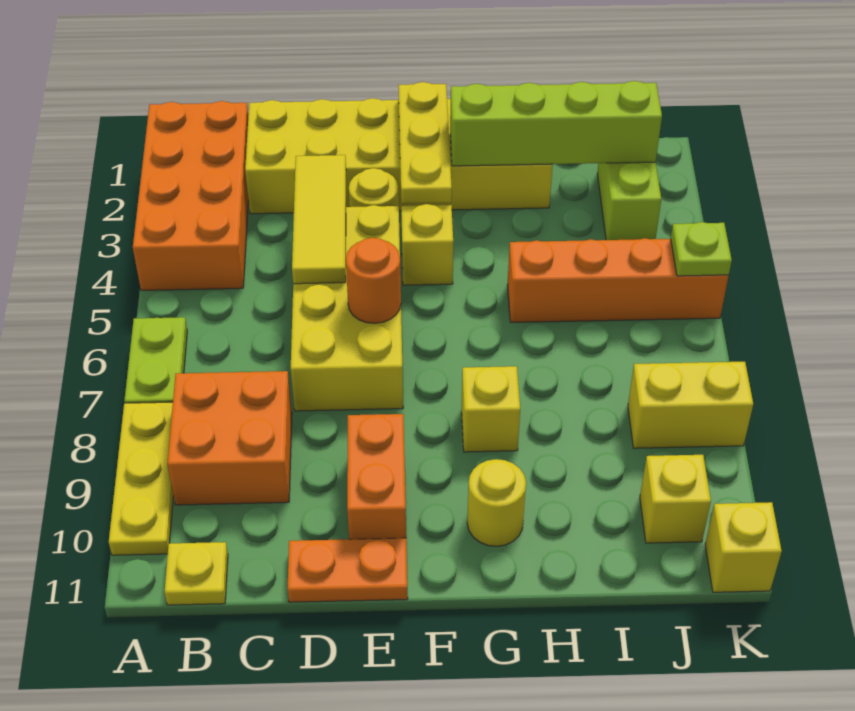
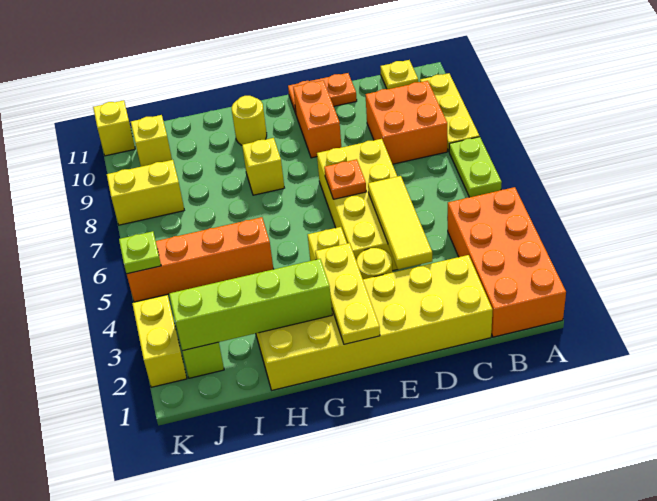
orange round brick E6 level 2 -> orange plate E6 level 2
none -> yellow brick K2:K3 level 1

